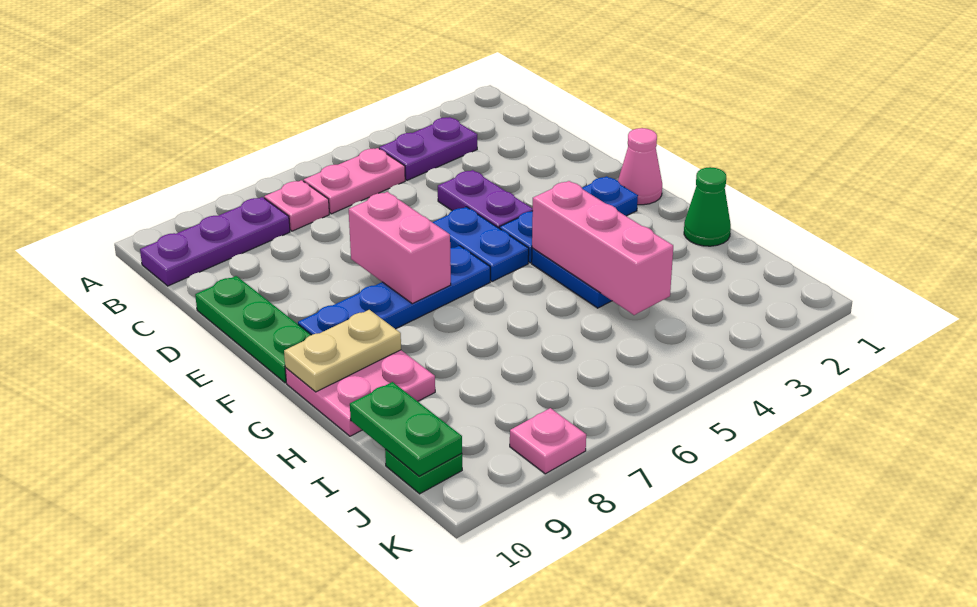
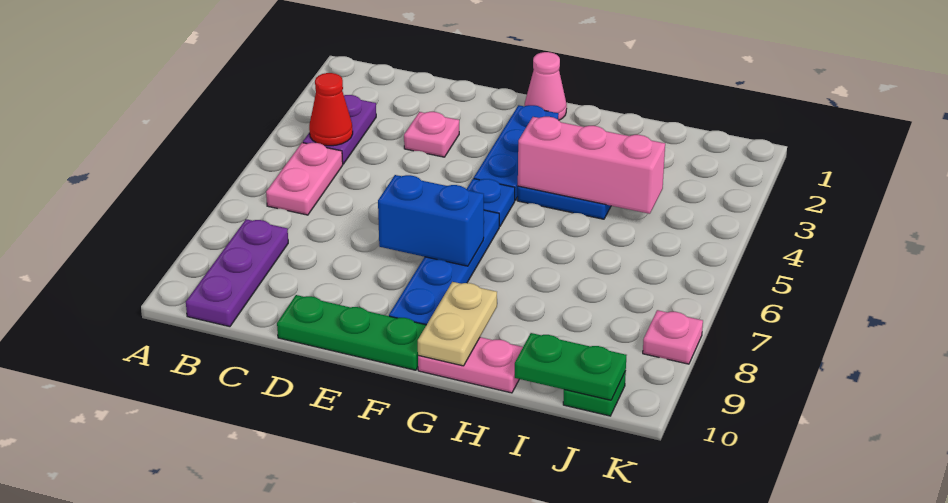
none -> red cone B4 level 2
pink plate B7 level 1 -> pink plate D3 level 1
purple plate D4:E4 level 1 -> none
blue plate E5:F5 level 1 -> blue plate F5 level 1
pink brick E7:F7 level 2 -> blue brick E7:F7 level 2
pink plate G9:H10 level 1 -> pink plate G10:H10 level 1
green cone H1 level 1 -> none

